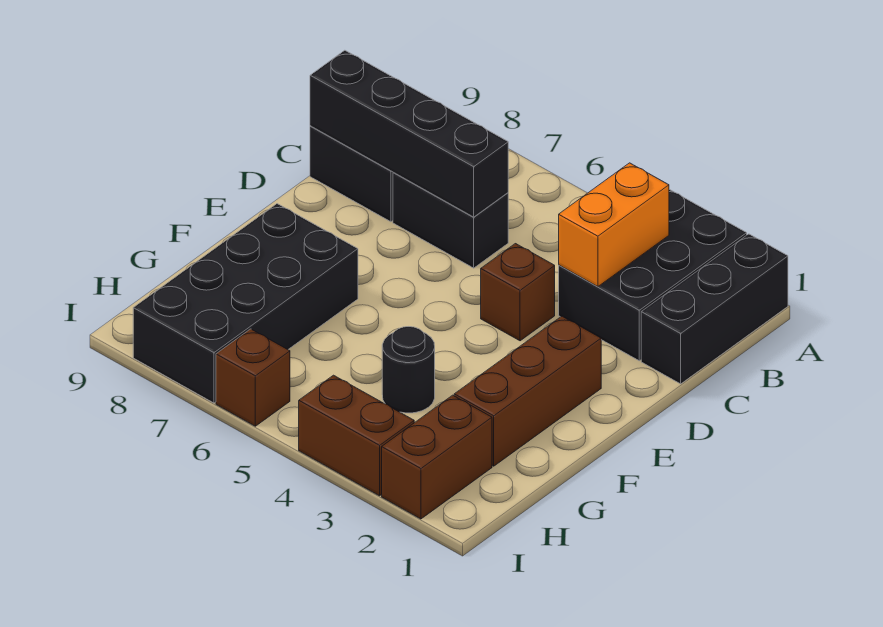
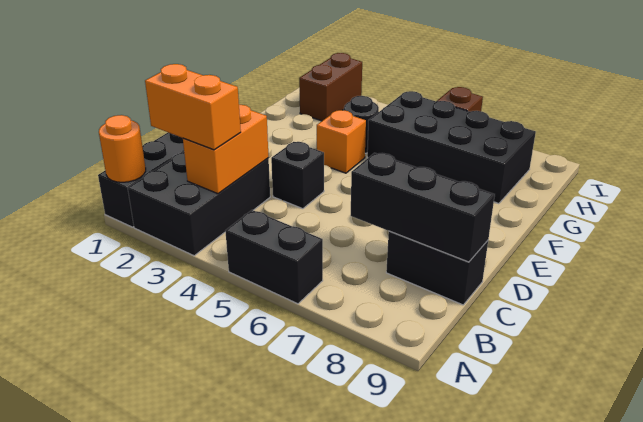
none -> orange round brick A1 level 2
none -> orange brick B2:B3 level 3
black brick C6:C7 level 1 -> black brick A5:A6 level 1
black brick C6:C9 level 2 -> black brick C7:C9 level 2
brown brick D4 level 1 -> black brick D4 level 1
brown brick E2:G2 level 1 -> none
none -> orange brick F4 level 1
black brick F7:I8 level 1 -> black brick G5:H8 level 1
brown brick I3:I4 level 1 -> none

